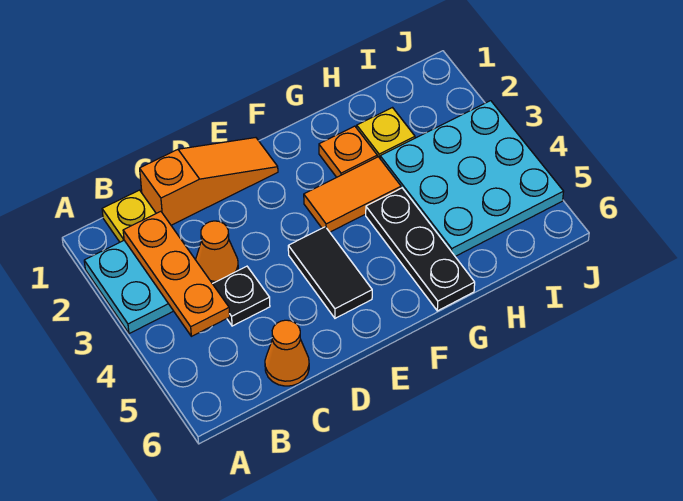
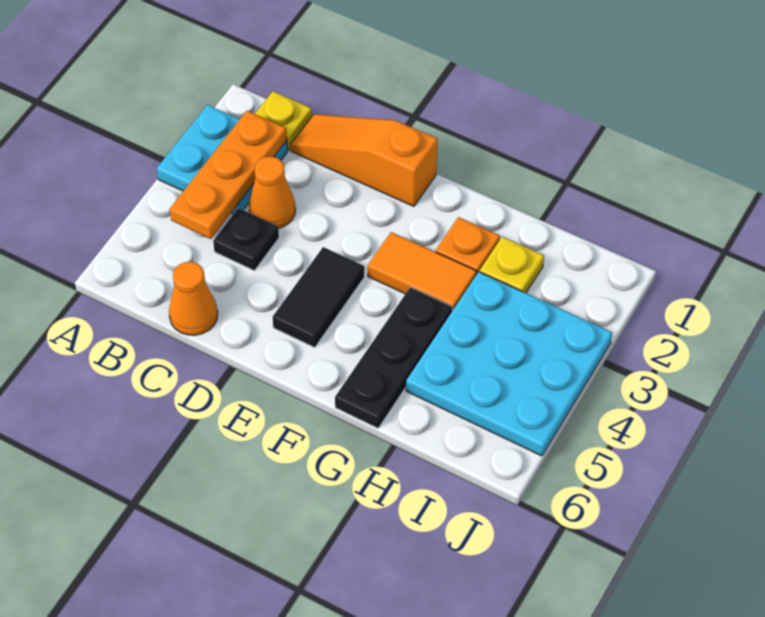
orange slope C1:E1 level 1 top C -> orange slope C1:E1 level 1 top E

